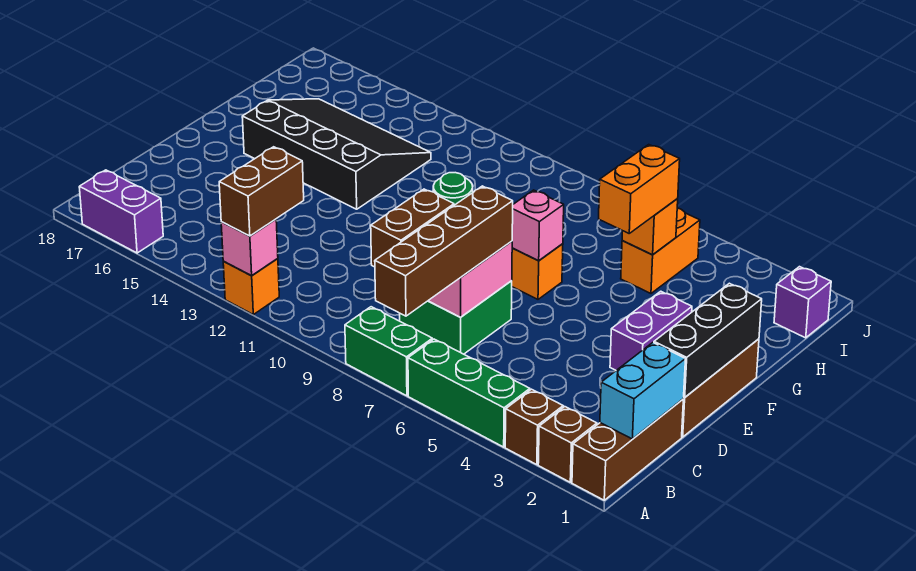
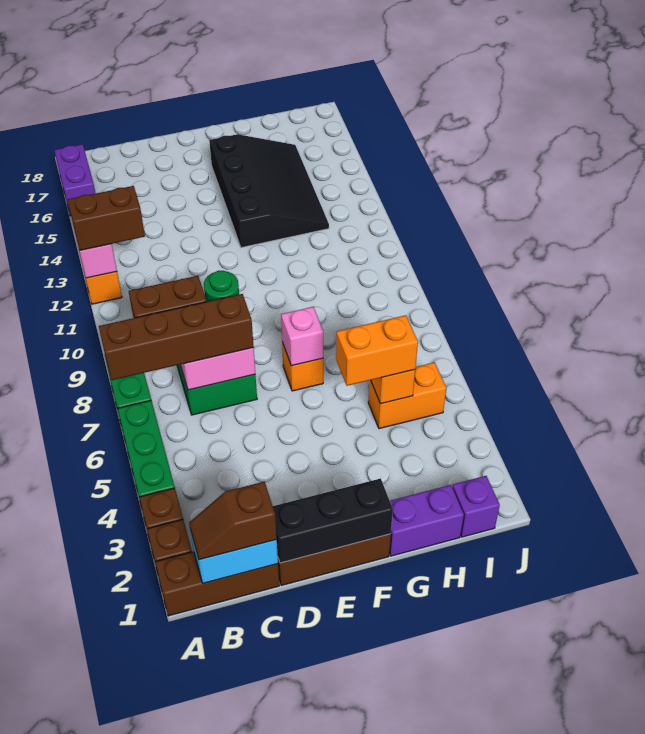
none -> brown slope B1:C1 level 3 top C
purple brick E3:F3 level 1 -> purple brick G1:H1 level 1

